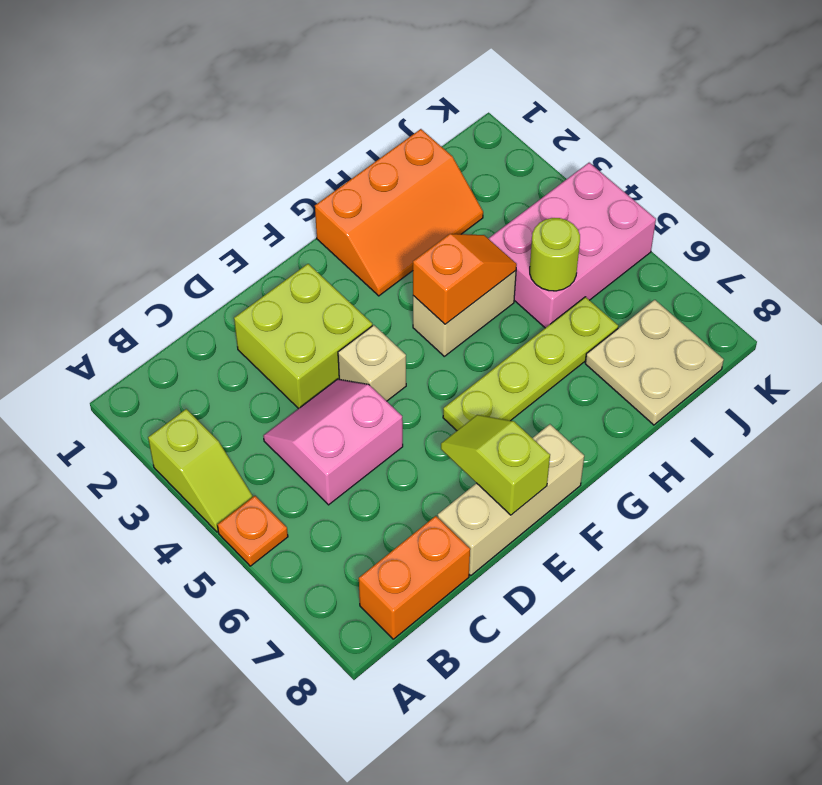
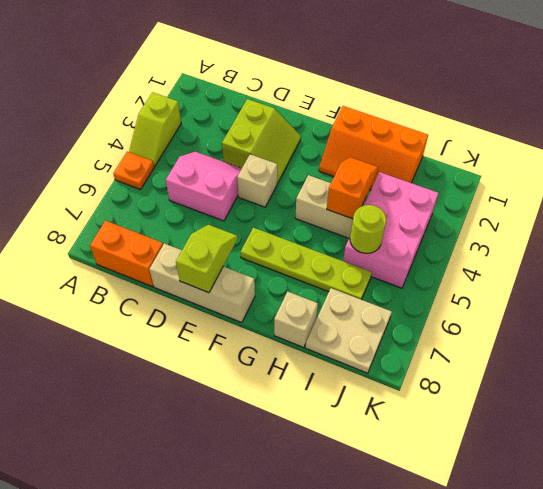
lime brick D2:E3 level 1 -> lime slope D2:E3 level 1 top D
orange slope G4:H4 level 2 top G -> orange slope H3:H4 level 2 top 4
none -> tan brick H8 level 1
pink brick I4:K5 level 1 -> pink brick I3:J5 level 1

